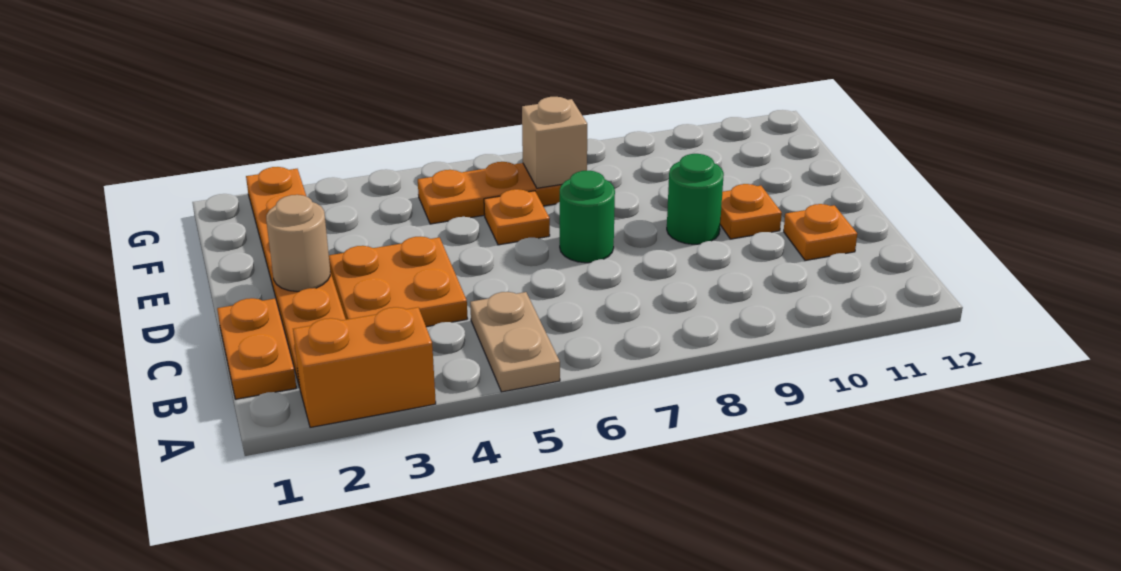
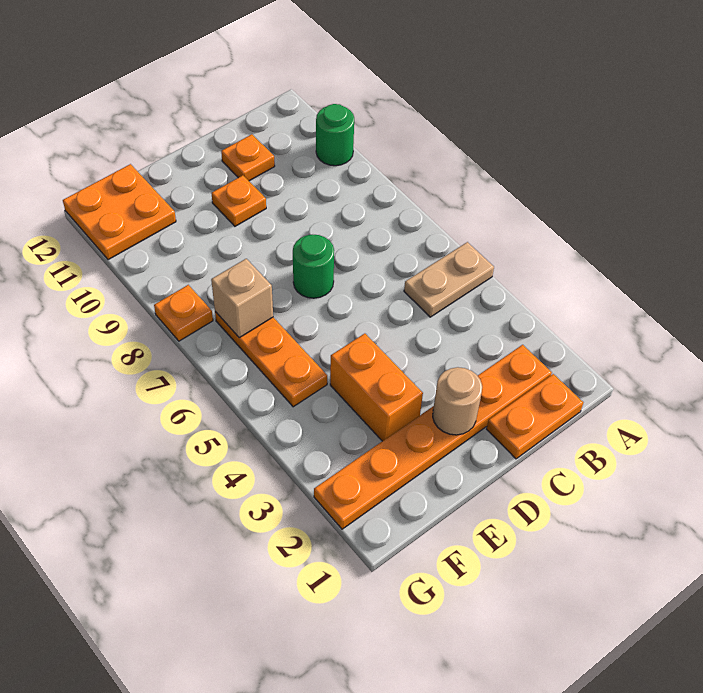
orange brick A2:A3 level 1 -> orange brick E3:E4 level 1
orange plate C3:D4 level 1 -> orange plate F11:G12 level 1
green round brick D9 level 1 -> green round brick A10 level 1
orange plate E6 level 1 -> orange plate G8 level 1

